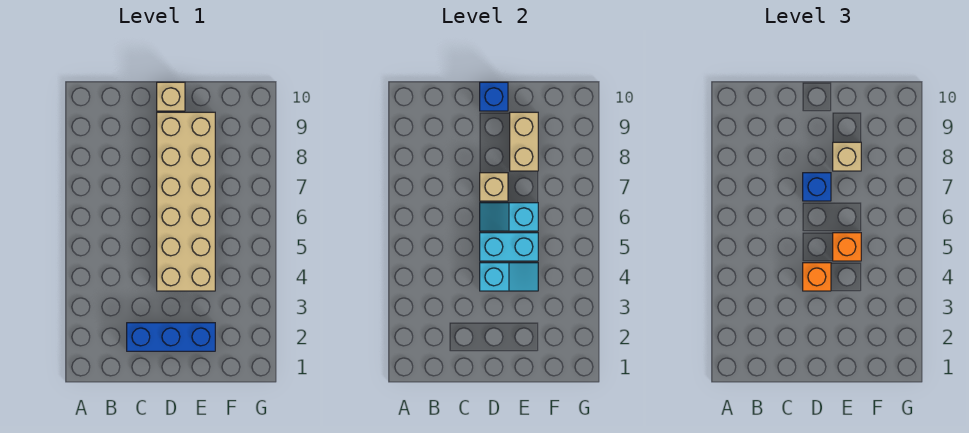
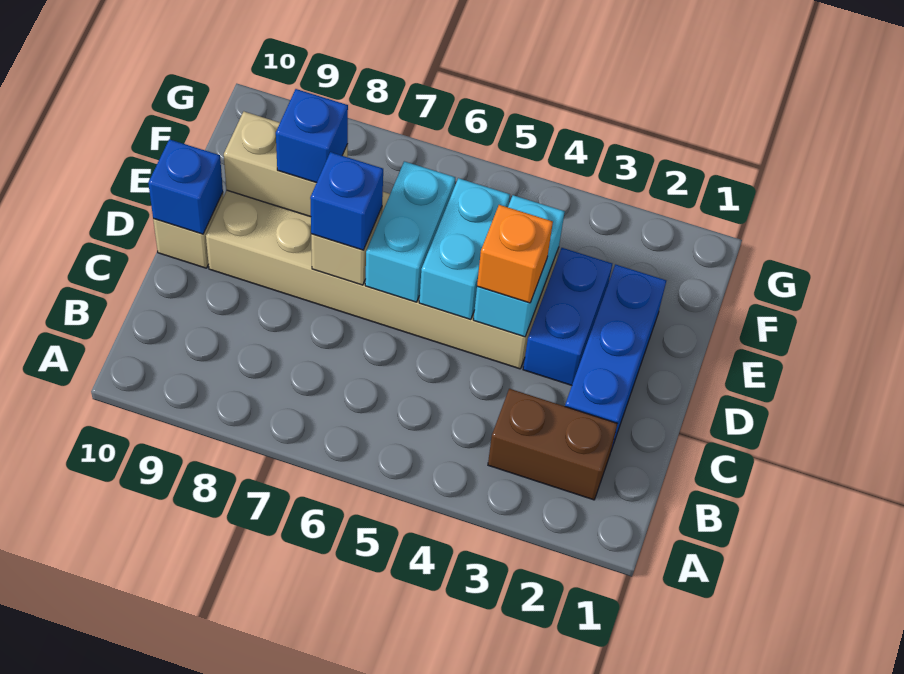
none -> brown brick B2:B3 level 1
none -> blue brick D3:E3 level 1
cyan slope D4:E4 level 2 top D -> cyan brick D4:E4 level 2
cyan slope D6:E6 level 2 top E -> cyan brick D6:E6 level 2
orange brick E5 level 3 -> none
tan brick E8 level 3 -> blue brick E8 level 3

